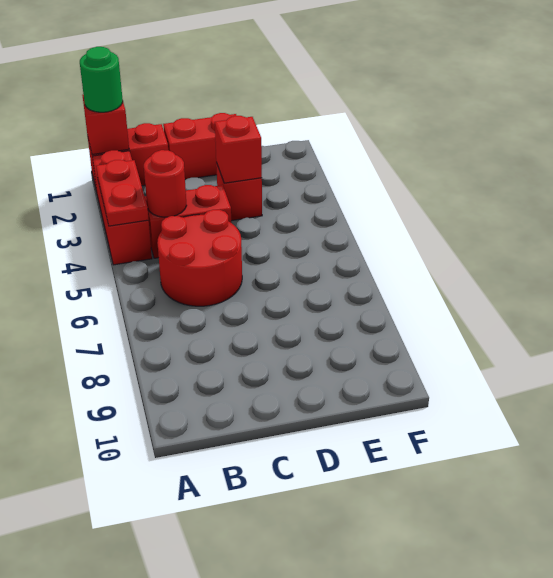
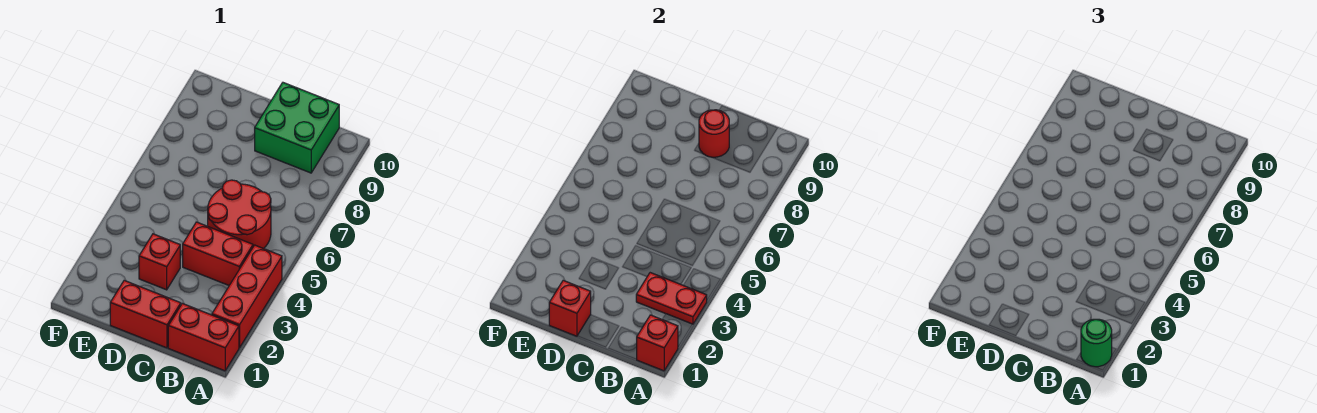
red plate A3:A4 level 2 -> red plate A3:B3 level 2
red round brick B4 level 2 -> red round brick C9 level 2
none -> green brick B9:C10 level 1
red brick D3 level 2 -> red brick D1 level 2

